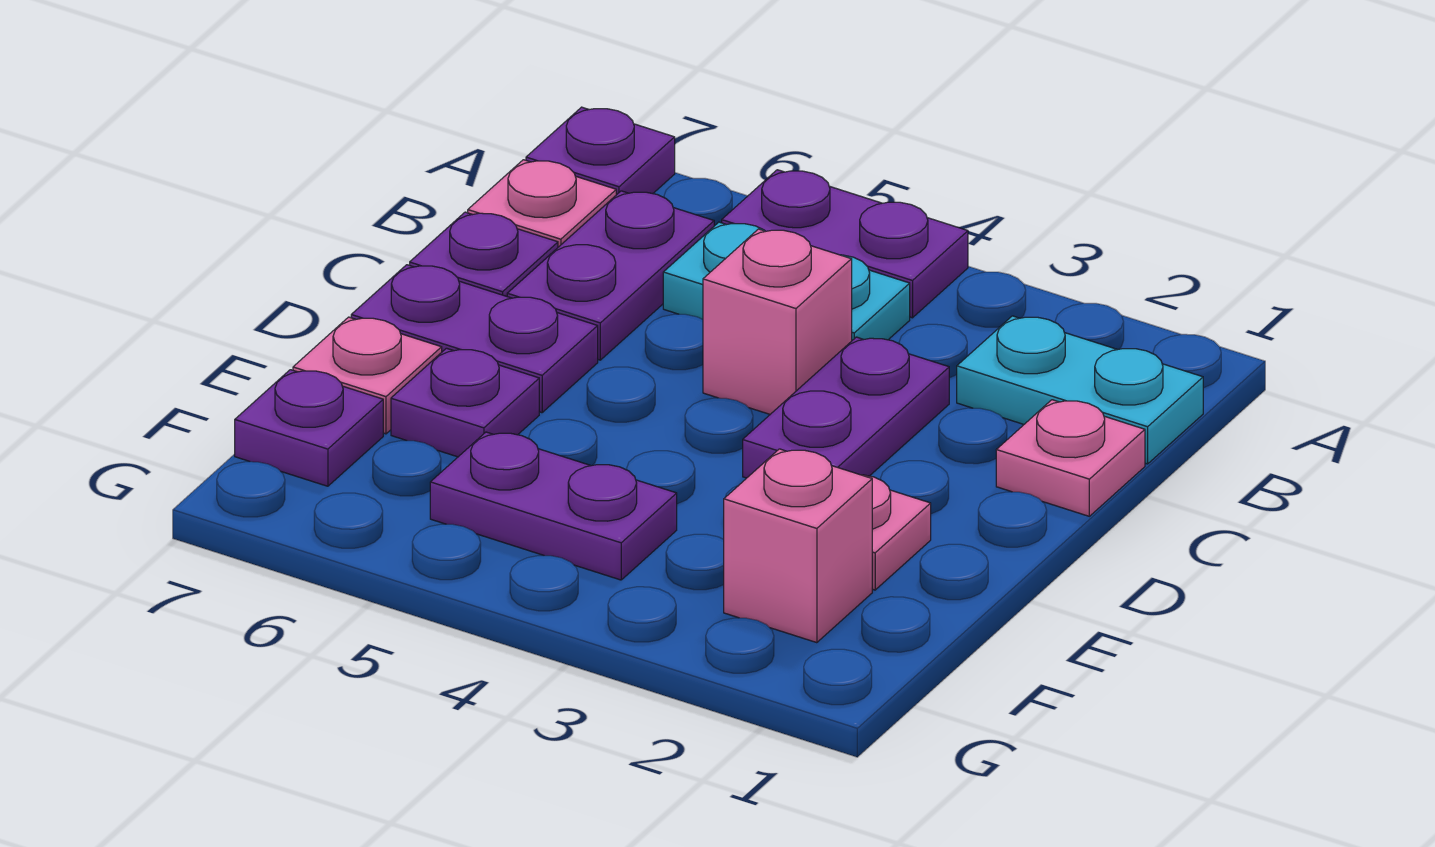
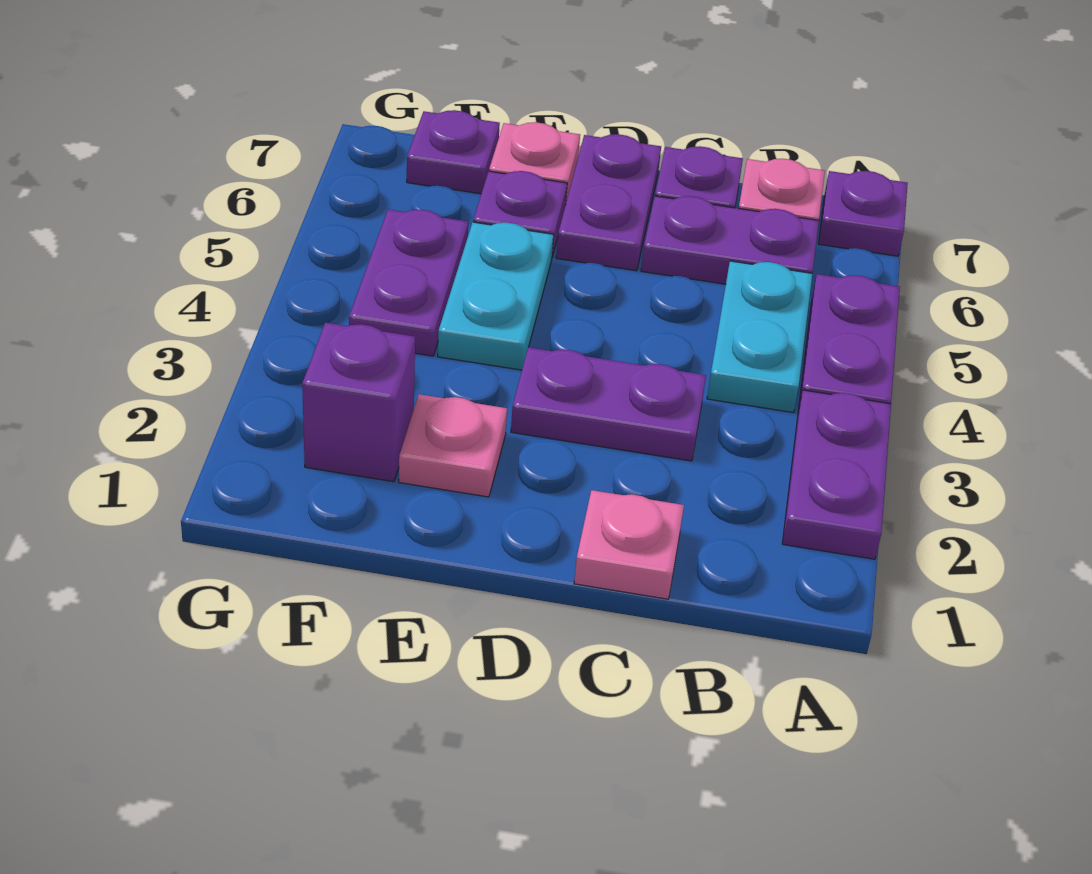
none -> purple plate A2:A3 level 1
cyan plate B1:B2 level 1 -> cyan plate E4:E5 level 1
pink brick C4 level 1 -> none
pink brick F2 level 1 -> purple brick F2 level 1

